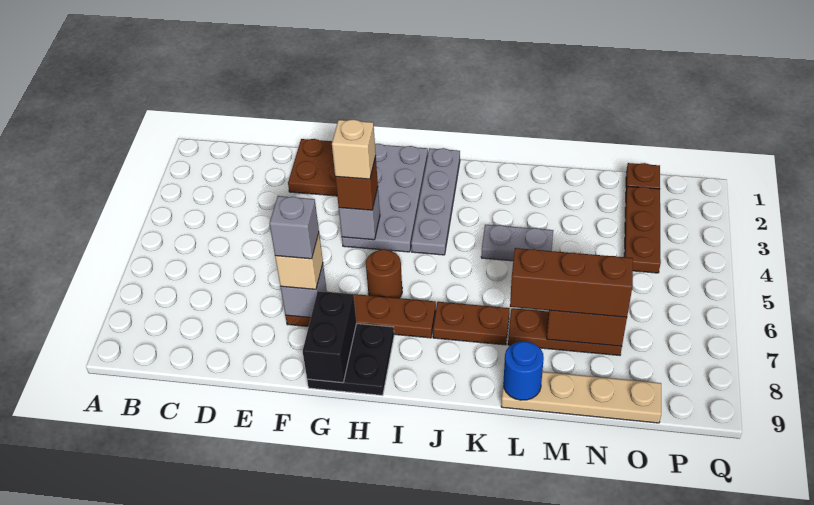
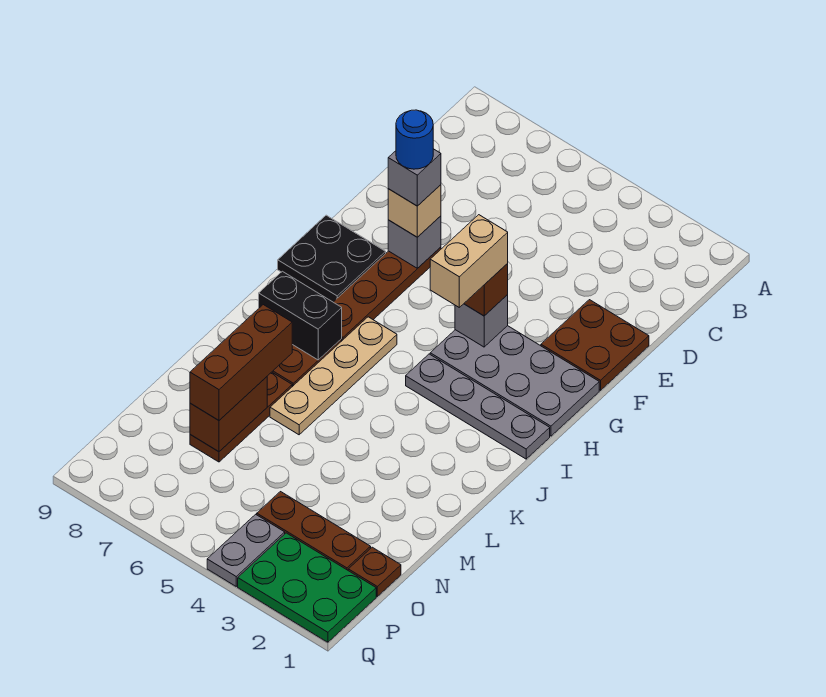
tan brick G4 level 4 -> tan brick G4:H4 level 4
black brick G8:G9 level 2 -> black brick J7:J8 level 2
brown round brick H6 level 1 -> none
grey plate K4:L4 level 1 -> grey plate P4:Q4 level 1
tan plate L9:O9 level 1 -> tan plate I6:L6 level 1
blue round brick L9 level 2 -> blue round brick F7 level 5
none -> green plate P1:Q3 level 1

